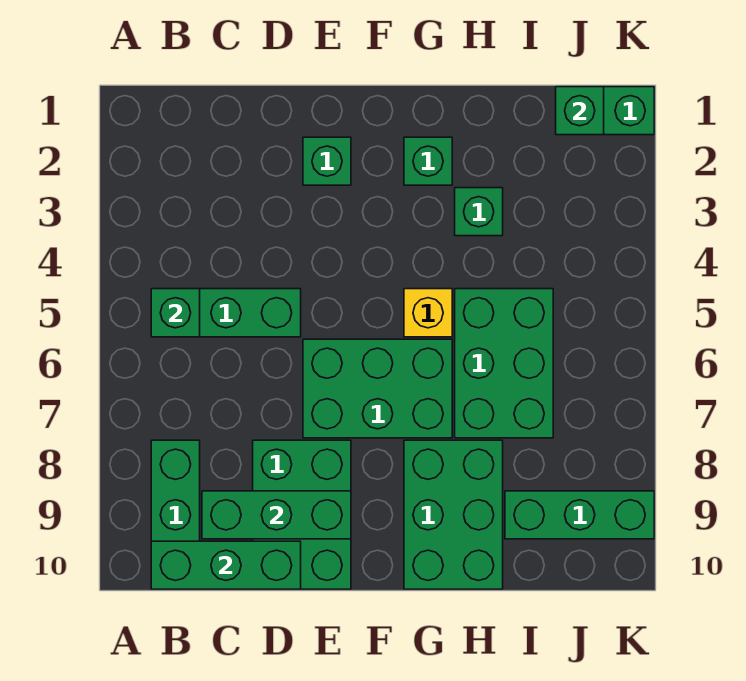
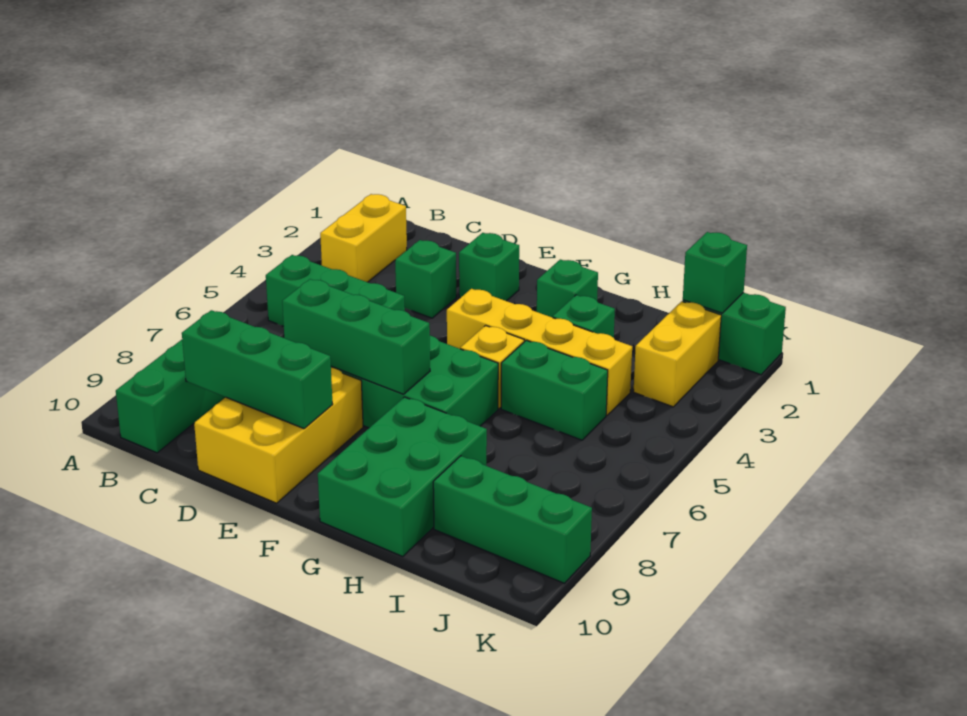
none -> yellow brick B2:B3 level 1
green brick B5 level 2 -> green brick D3 level 1
green brick B10:D10 level 2 -> green brick D7:F7 level 2
green brick D8:E10 level 1 -> yellow brick D8:E10 level 1
none -> yellow brick F4:I4 level 1
green brick H5:I7 level 1 -> green brick H5:I5 level 1
none -> yellow brick J2:J3 level 1

